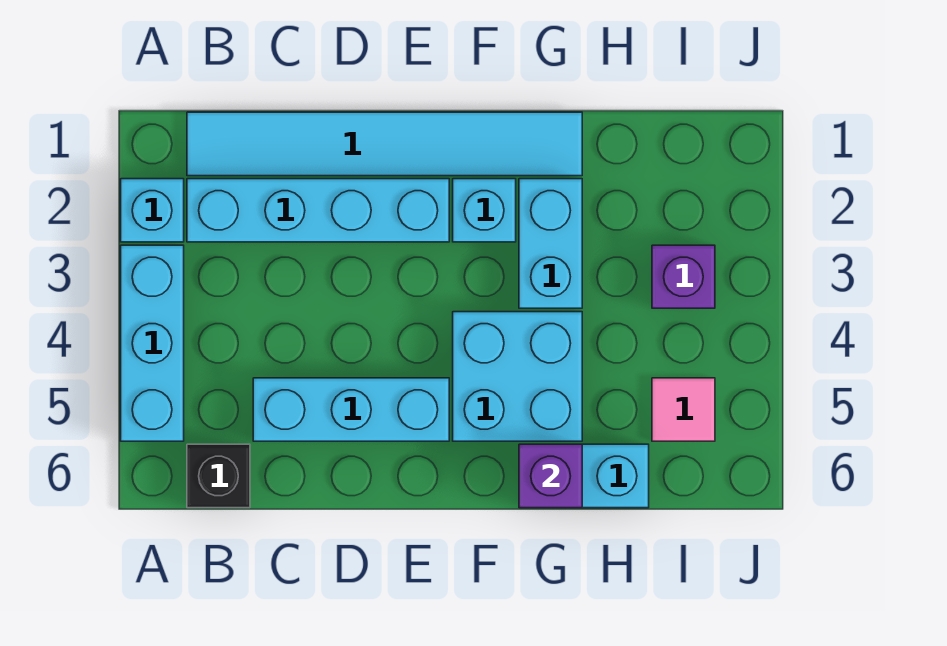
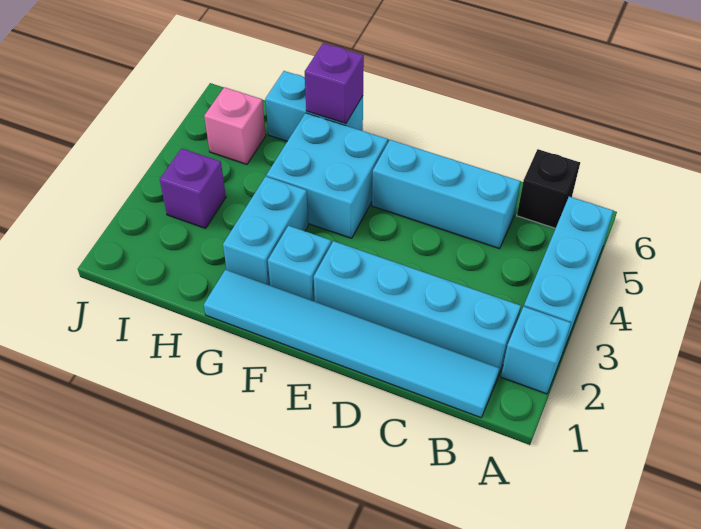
pink tile I5 level 1 -> pink brick I5 level 1

